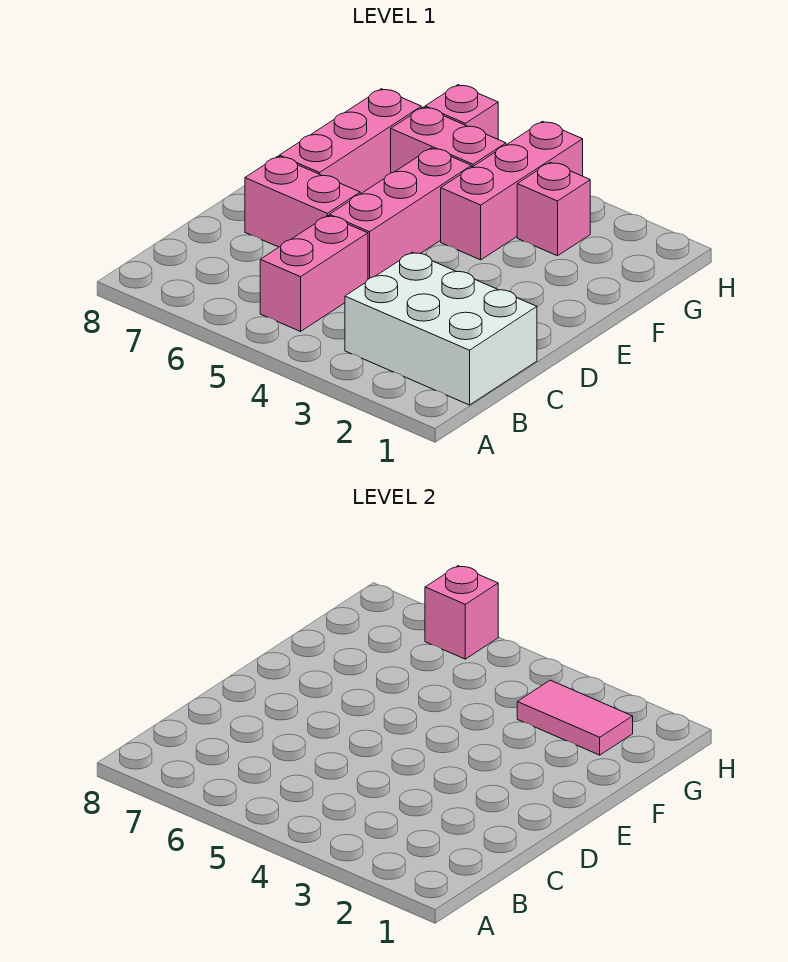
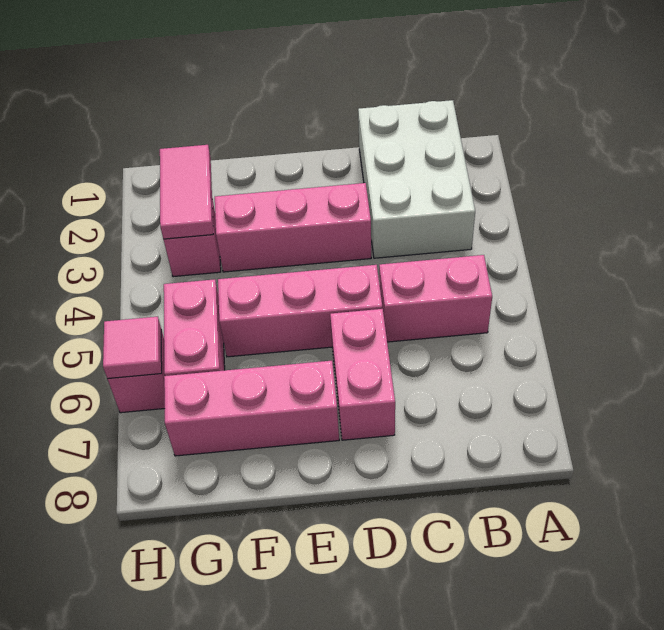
pink brick F4:H4 level 1 -> pink brick D3:F3 level 1
pink brick H6 level 2 -> pink tile H6 level 2

